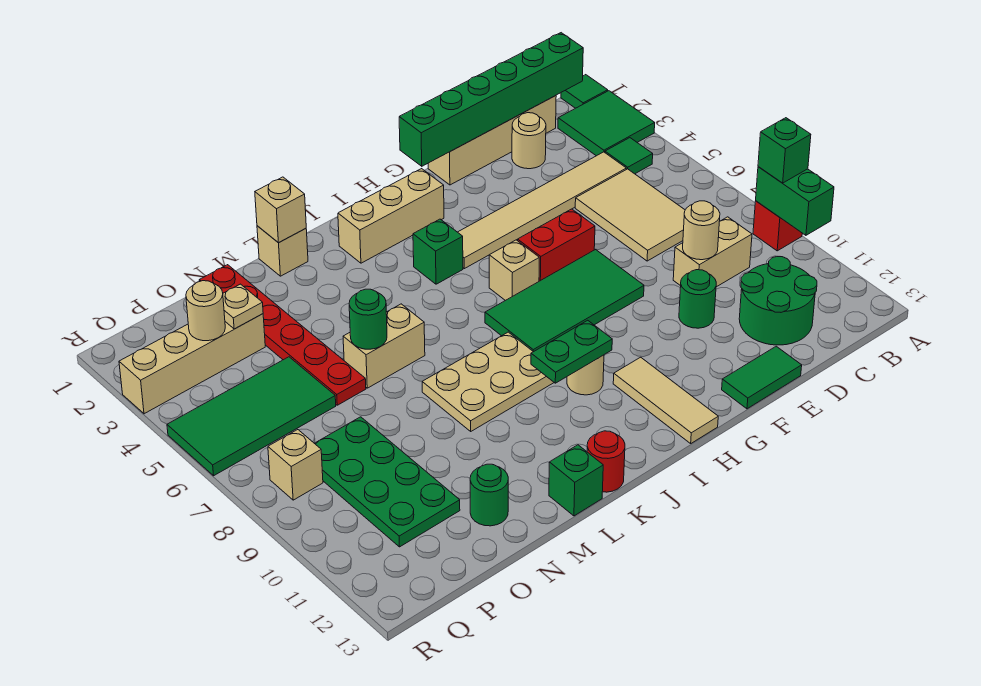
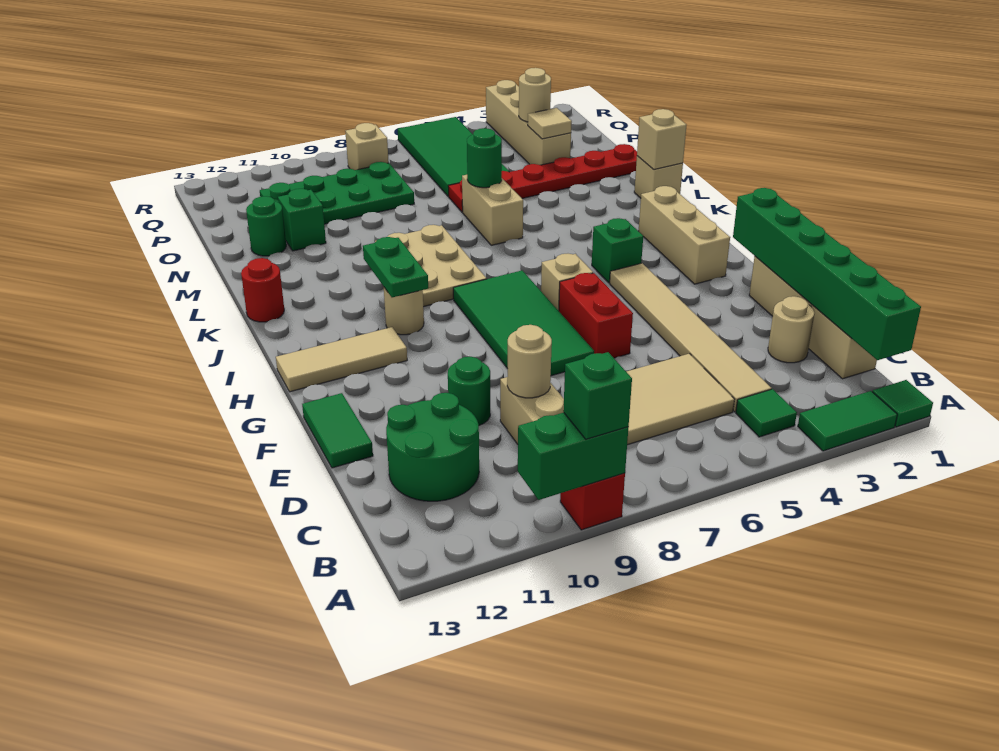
green tile A2:B3 level 1 -> green tile A2:A3 level 1
green brick L13 level 1 -> green brick N11 level 1
tan plate O3 level 2 -> tan tile O3 level 2

